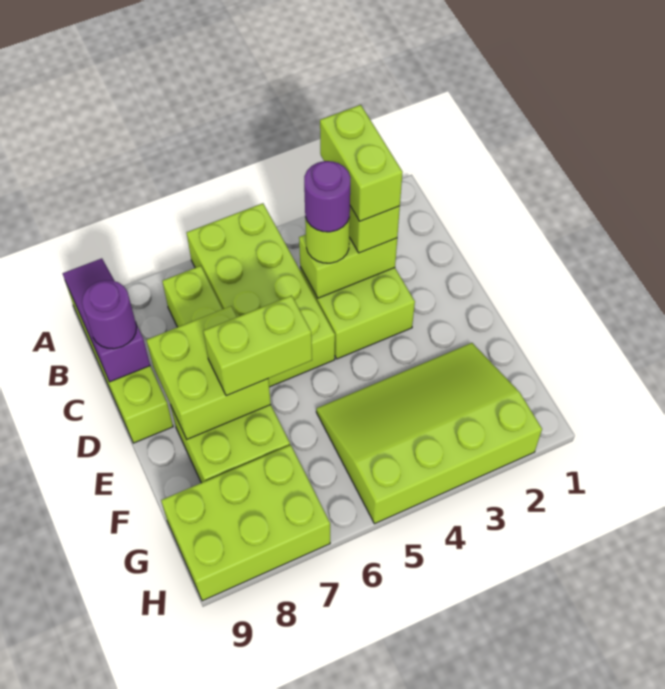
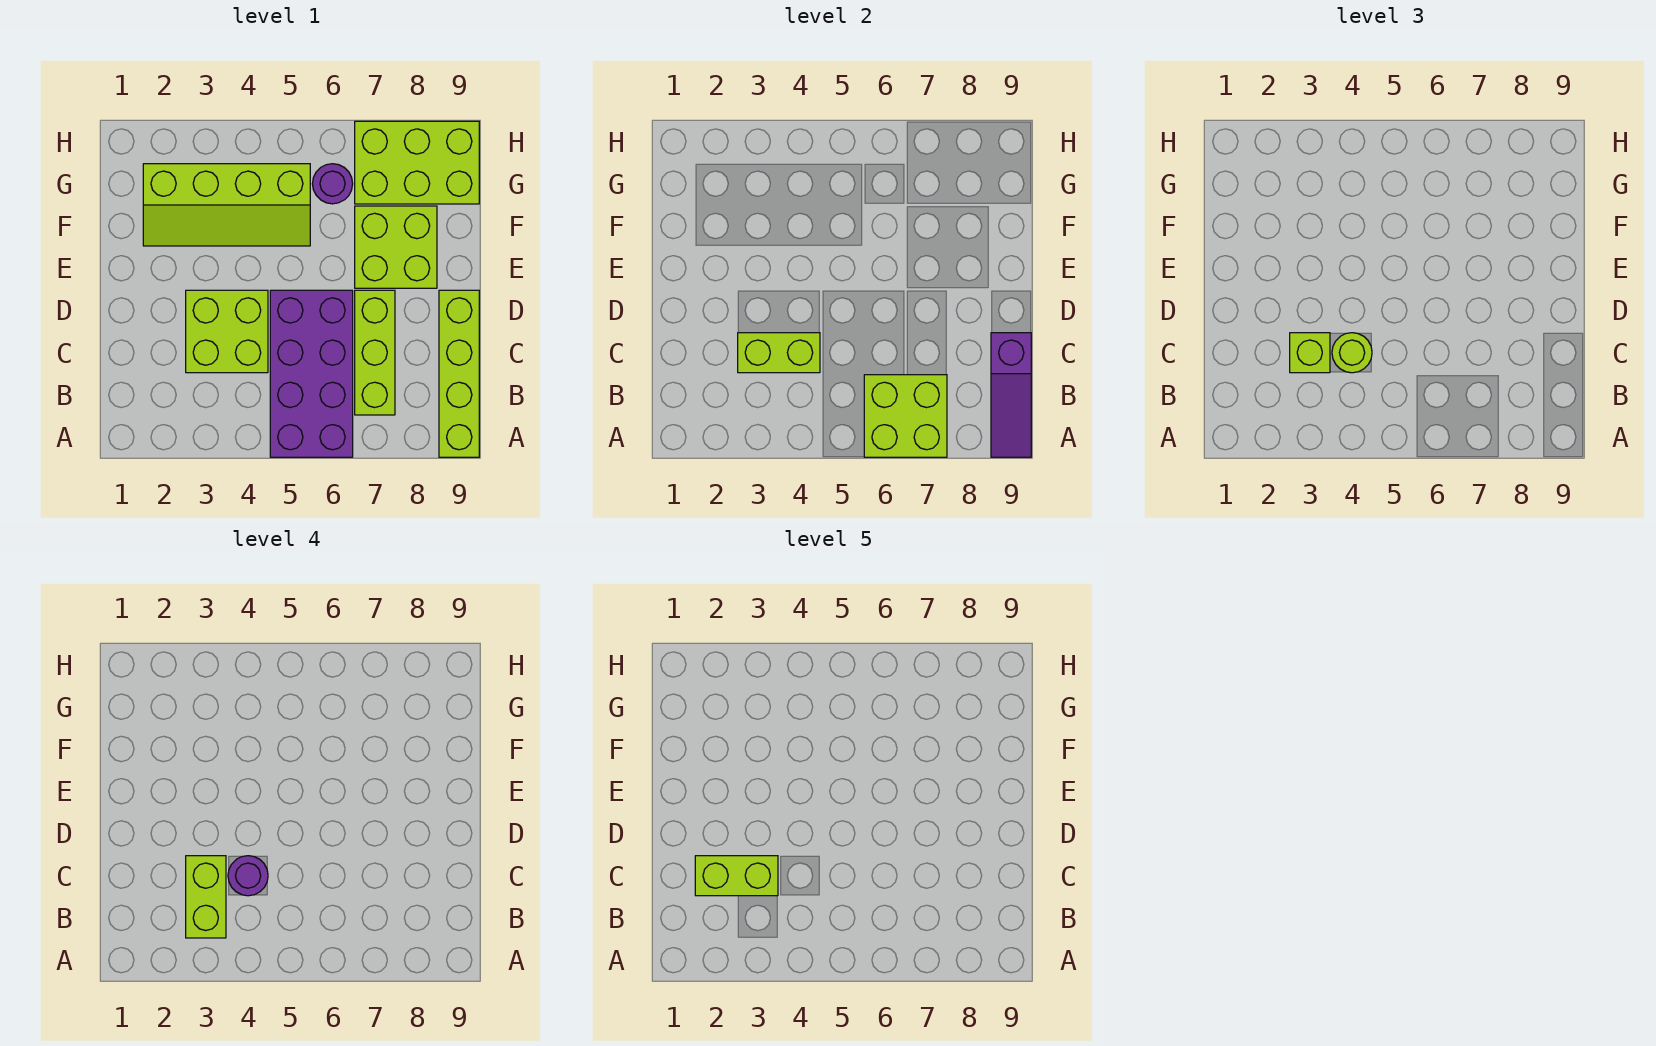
lime brick A5:D6 level 1 -> purple brick A5:D6 level 1
purple round brick C9 level 3 -> purple round brick G6 level 1
lime brick D7:E8 level 2 -> lime brick A6:B7 level 2
lime brick E6:E7 level 3 -> lime brick C2:C3 level 5
lime slope F2:H5 level 1 top H -> lime slope F2:G5 level 1 top G

